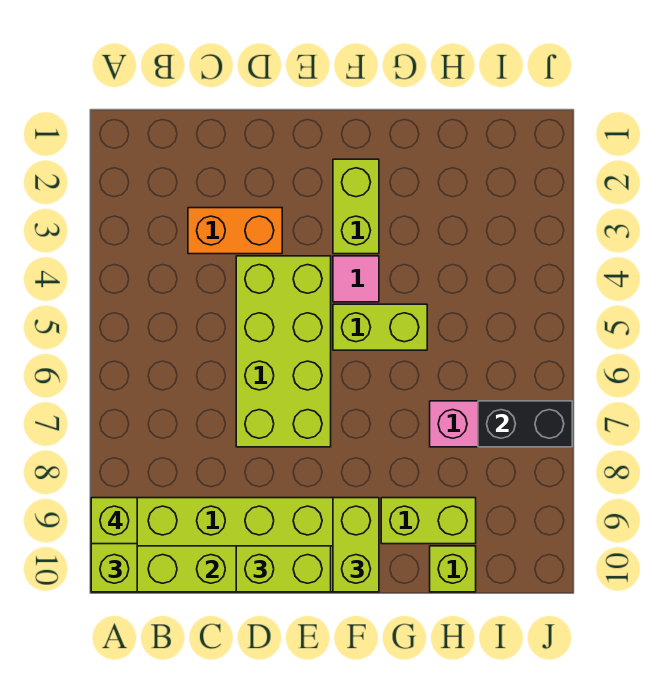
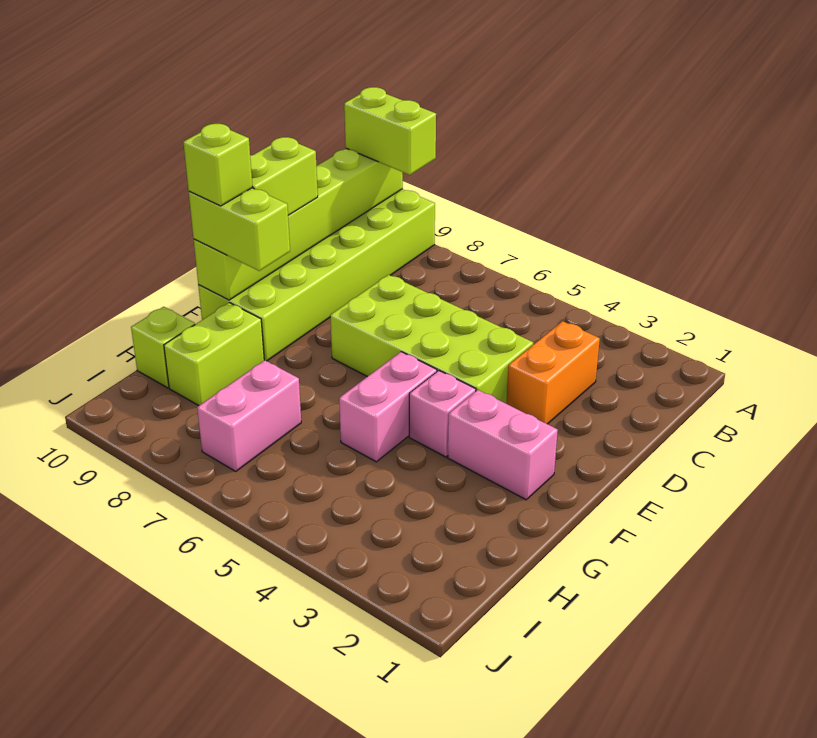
lime brick A9 level 4 -> lime brick F10 level 4
lime brick F2:F3 level 1 -> pink brick F2:F3 level 1
pink tile F4 level 1 -> pink brick F4 level 1
lime brick F5:G5 level 1 -> pink brick F5:G5 level 1
black brick I7:J7 level 2 -> none

